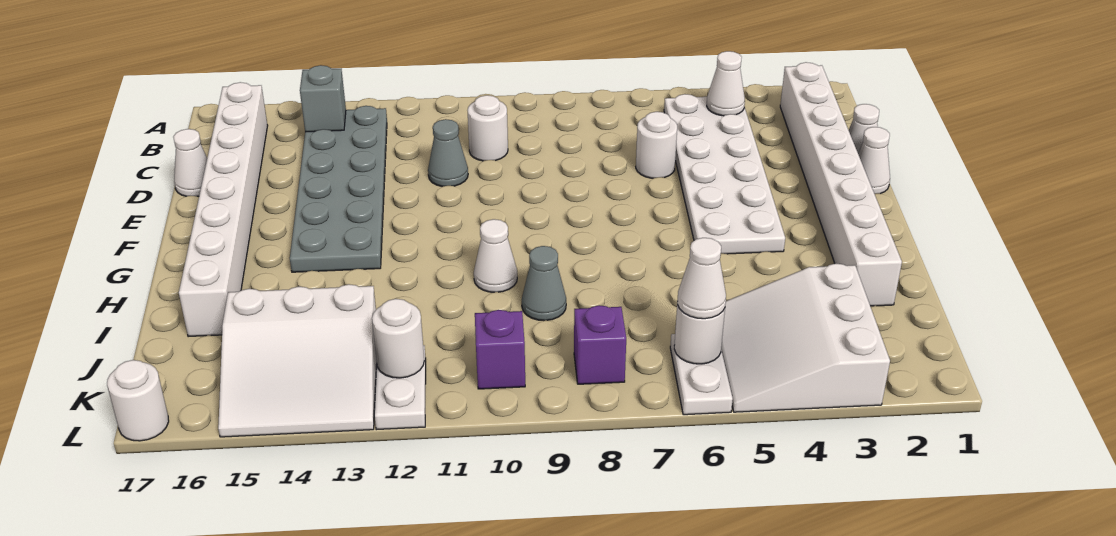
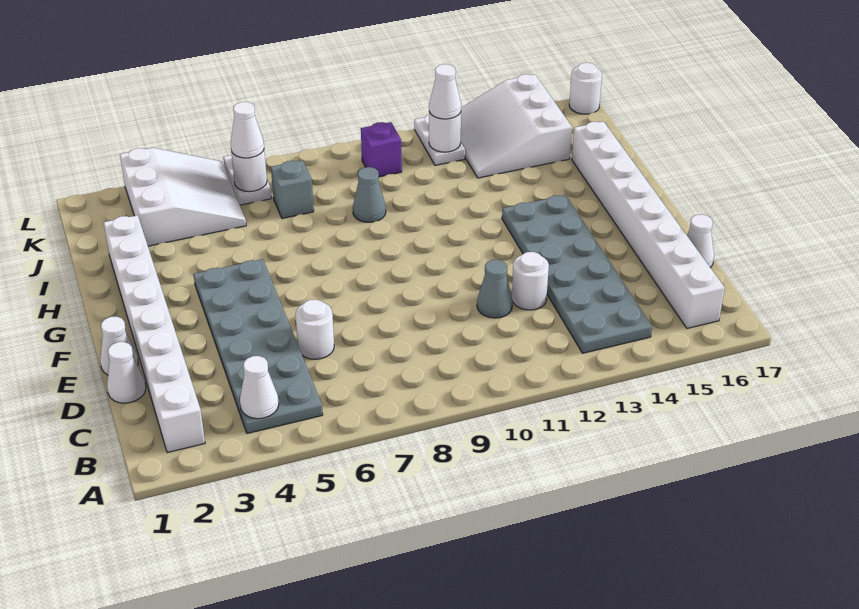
white plate B4:G5 level 1 -> grey plate B4:G5 level 1
grey brick B14 level 2 -> grey brick J7 level 1
white round brick C10 level 1 -> white round brick D12 level 1
white cone H10 level 1 -> white cone K12 level 3
white slope J13:L15 level 1 top J -> white slope J13:L15 level 1 top 15
purple brick K8 level 1 -> none

